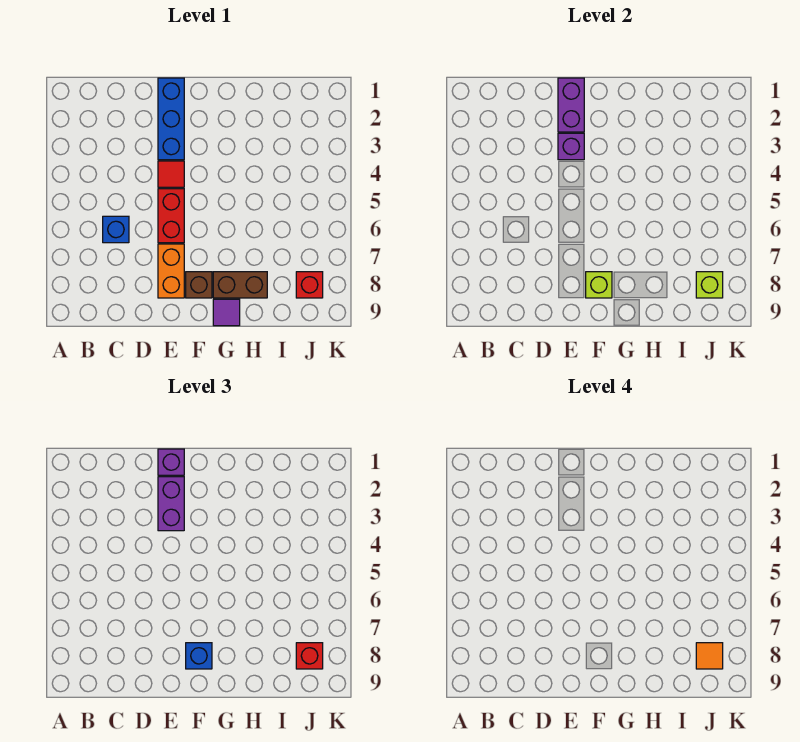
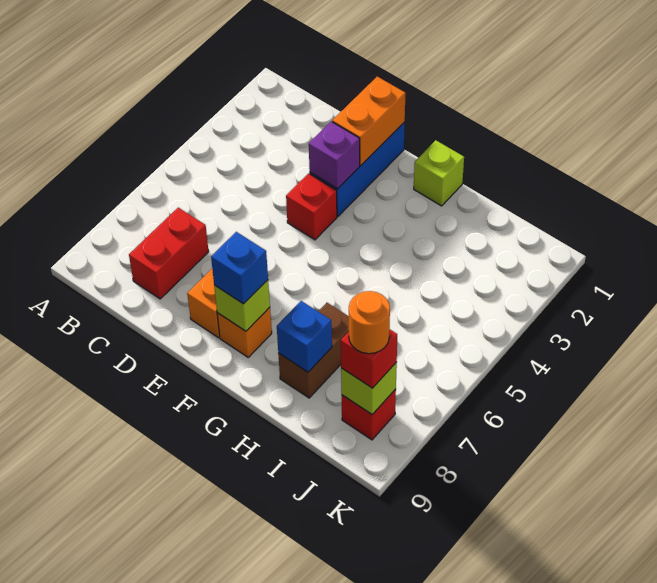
blue brick C6 level 1 -> blue brick H8 level 2
purple brick E1:E2 level 2 -> orange brick E1:E2 level 2
purple brick E1 level 3 -> none
purple brick E2:E3 level 3 -> none
red tile E4 level 1 -> red brick E4 level 1
red brick E5:E6 level 1 -> red brick C7:C8 level 1
brown brick F8 level 1 -> orange brick F8 level 1
none -> lime brick G1 level 1
brown brick G8:H8 level 1 -> brown brick H7:H8 level 1
purple tile G9 level 1 -> none
orange tile J8 level 4 -> orange round brick J8 level 4

